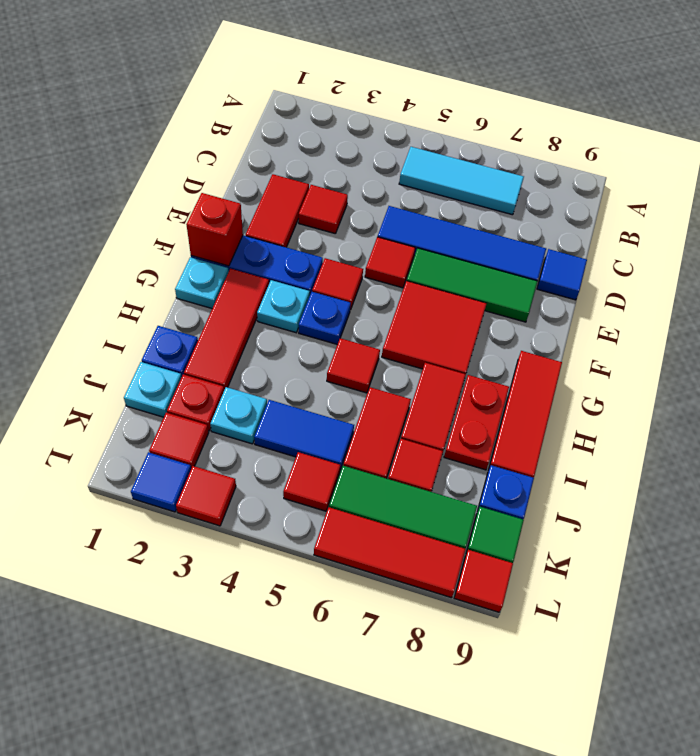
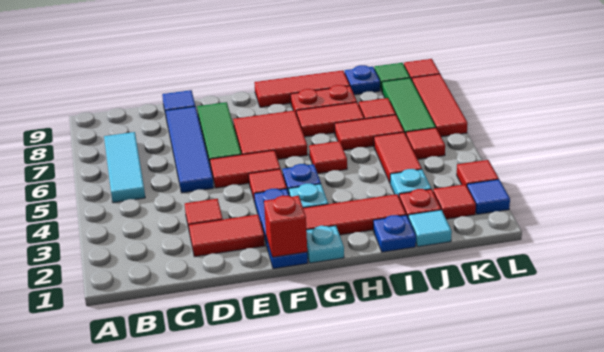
red tile E5 level 1 -> red tile E5:F5 level 1
cyan plate J1 level 1 -> cyan tile J1 level 1
blue tile J4:J5 level 1 -> red tile J4:J5 level 1

